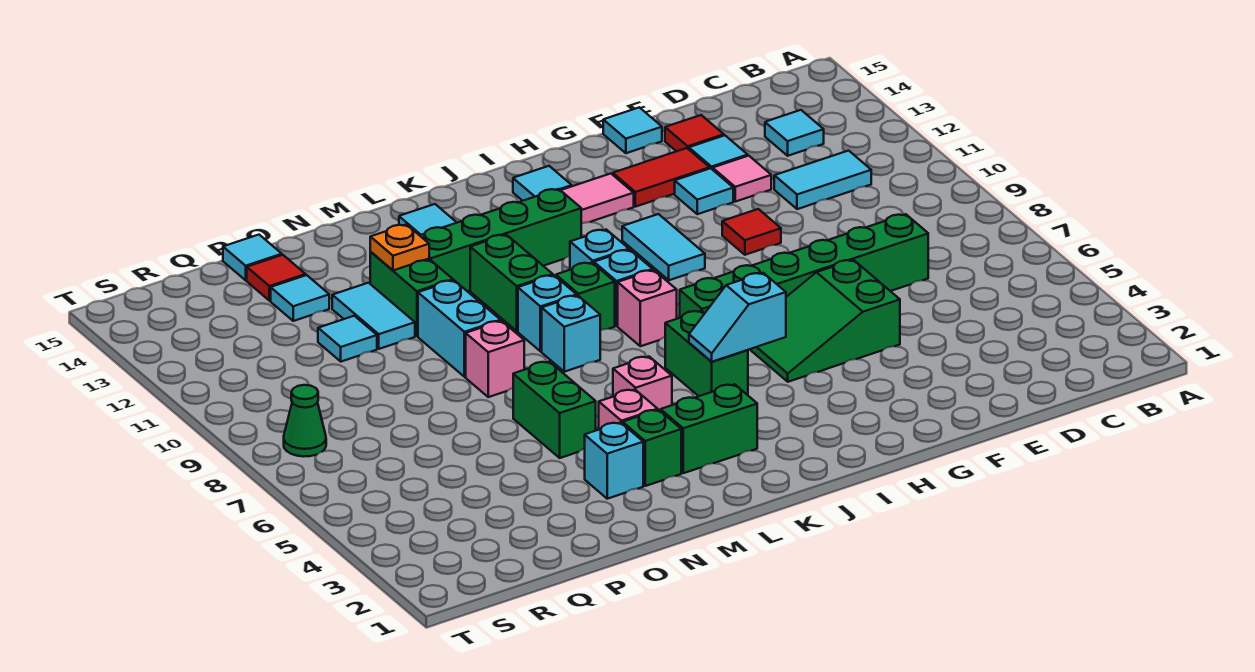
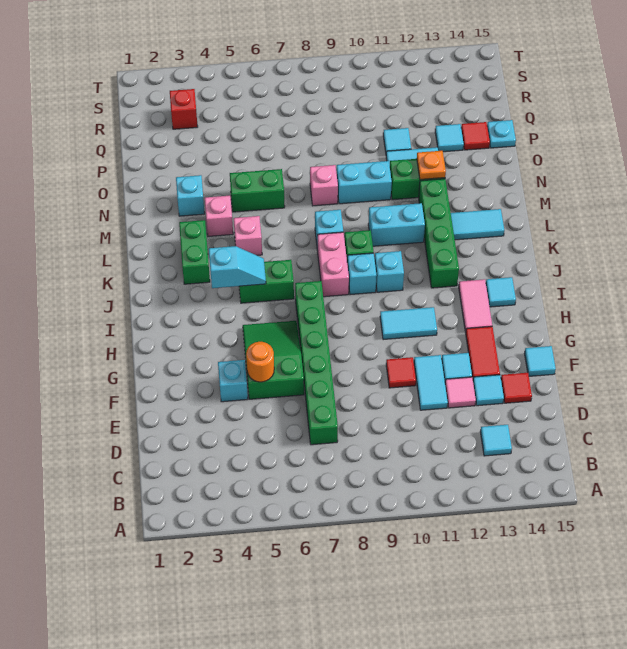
cyan tile C11:D11 level 1 -> cyan tile E11:F11 level 1
none -> orange round brick F5 level 2
cyan slope I5:J5 level 2 top I -> cyan slope J4:J5 level 2 top 4
pink brick J8 level 1 -> pink brick J8:K8 level 1
cyan brick L9 level 1 -> cyan brick F4 level 1
green brick L10:L11 level 1 -> cyan brick L10:L11 level 1
green brick M3 level 1 -> none
cyan tile P15 level 1 -> cyan plate P15 level 1
none -> red brick R3 level 1
green cone S8 level 1 -> none

